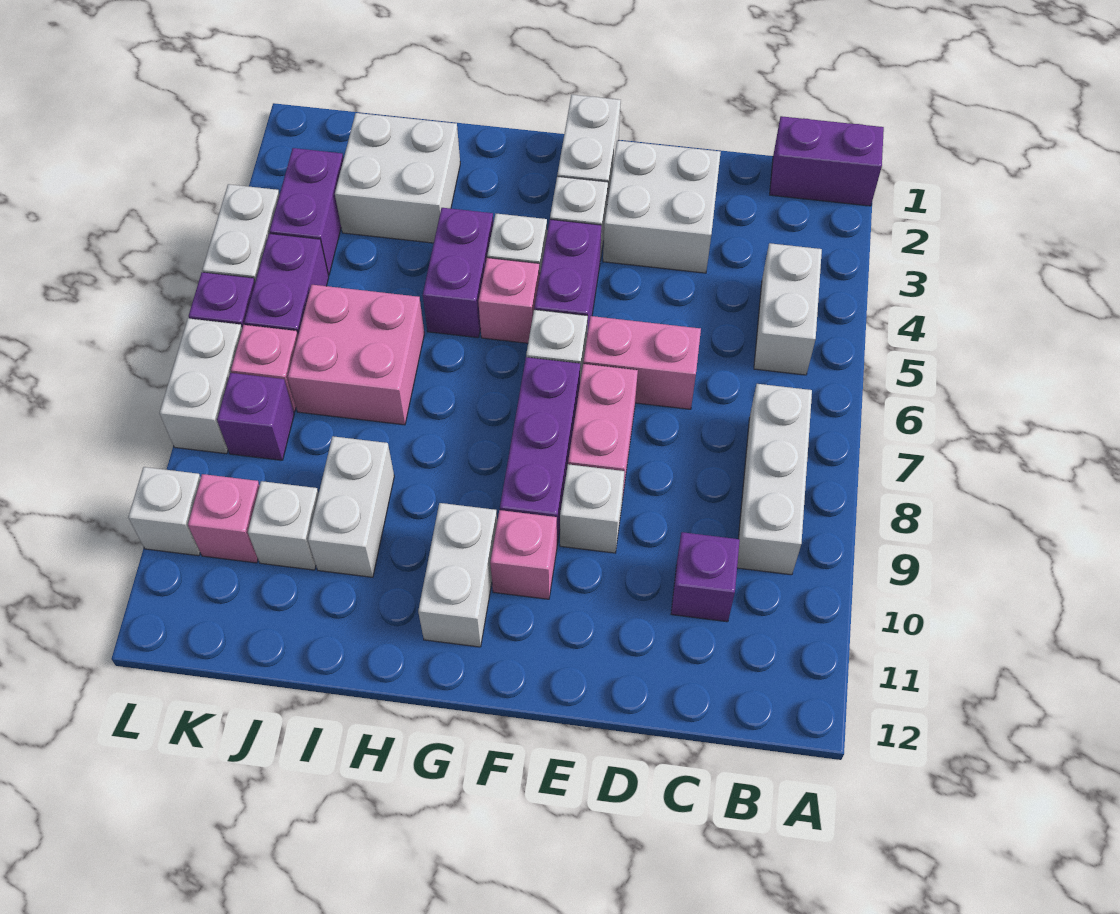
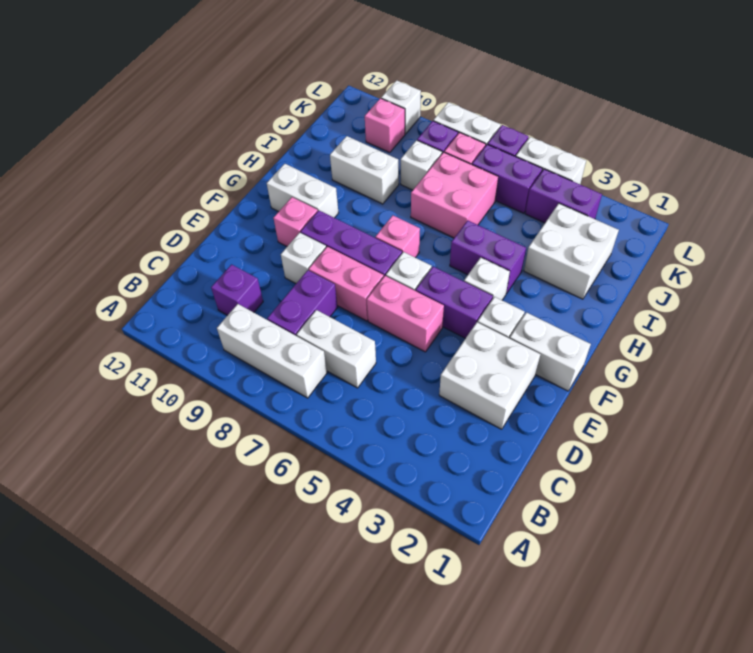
purple brick A1:B1 level 1 -> purple brick C8:D8 level 1
white brick B4:B5 level 1 -> white brick C6:C7 level 1
pink brick D6:E6 level 1 -> pink brick E5:E6 level 1
pink brick G5 level 1 -> pink brick G7 level 1
white brick J10 level 1 -> white brick J8 level 1

